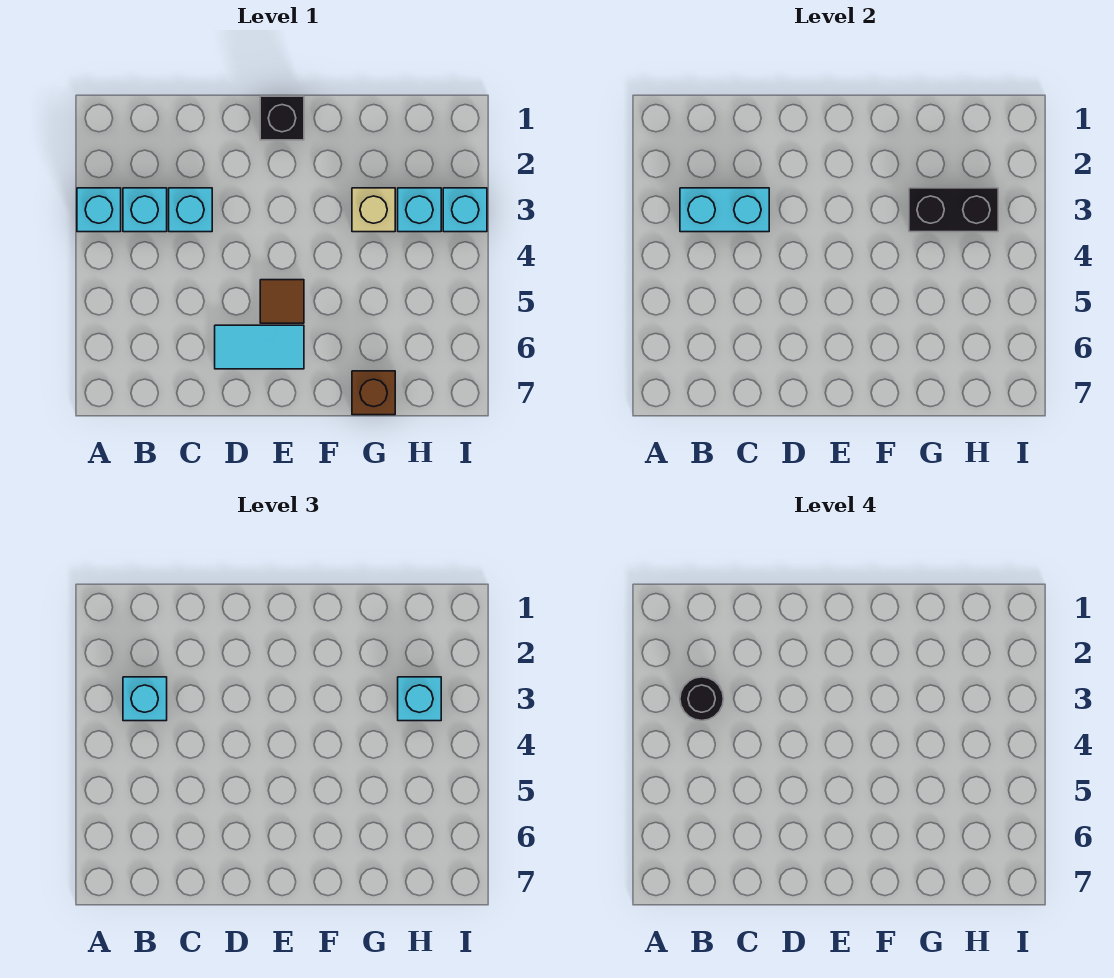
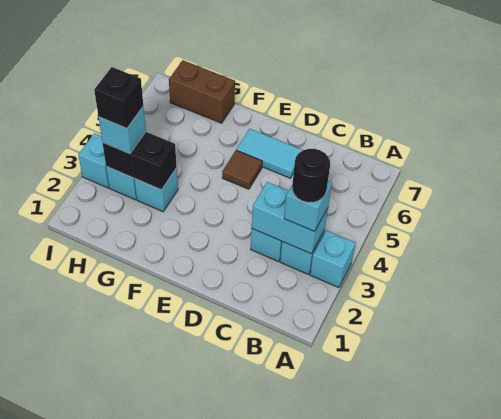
black brick E1 level 1 -> black brick H3 level 4
tan brick G3 level 1 -> cyan brick G3 level 1
brown brick G7 level 1 -> brown brick G7:H7 level 1

